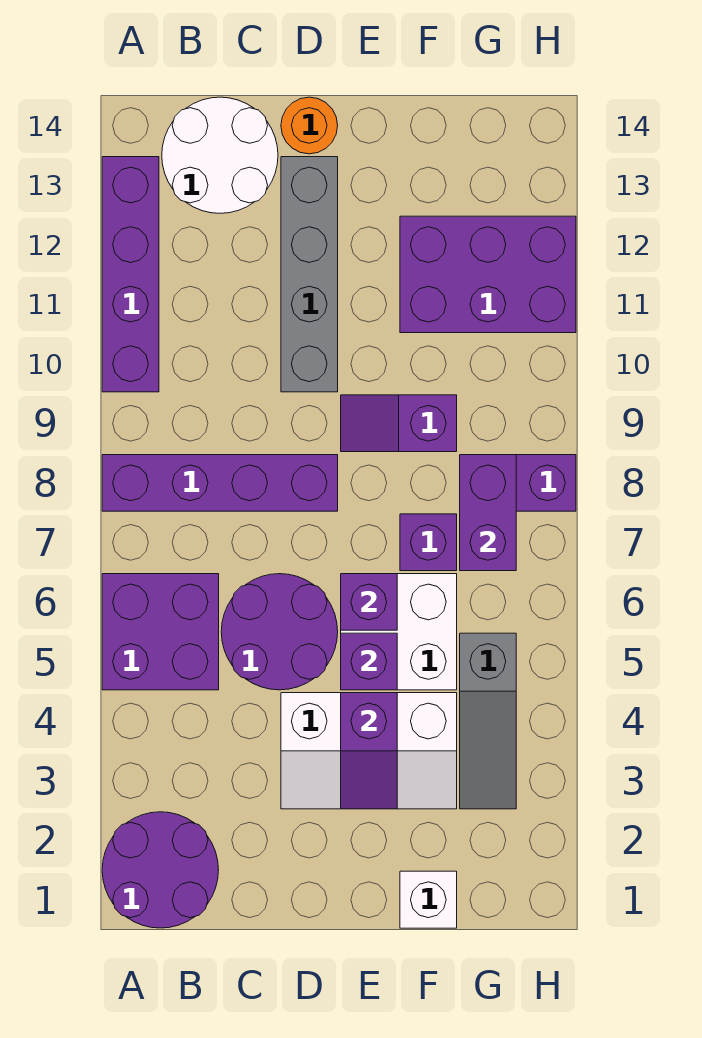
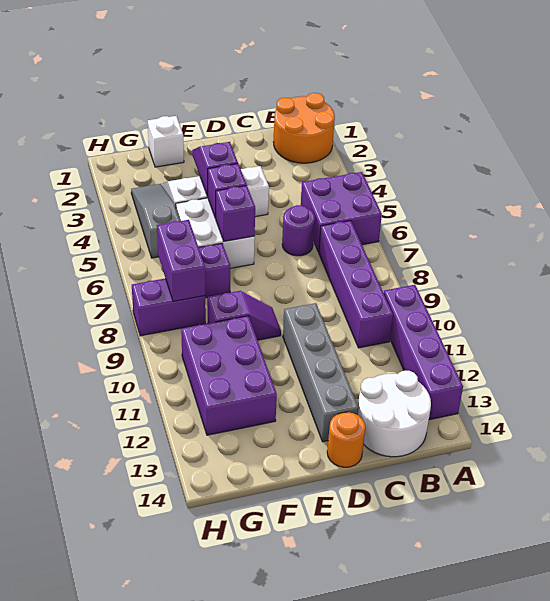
purple round brick A1:B2 level 1 -> orange round brick A1:B2 level 1
purple brick A8:D8 level 1 -> purple brick B7:B10 level 1
purple round brick C5:D6 level 1 -> purple round brick C6 level 1
purple brick F11:H12 level 1 -> purple brick F10:G12 level 1

